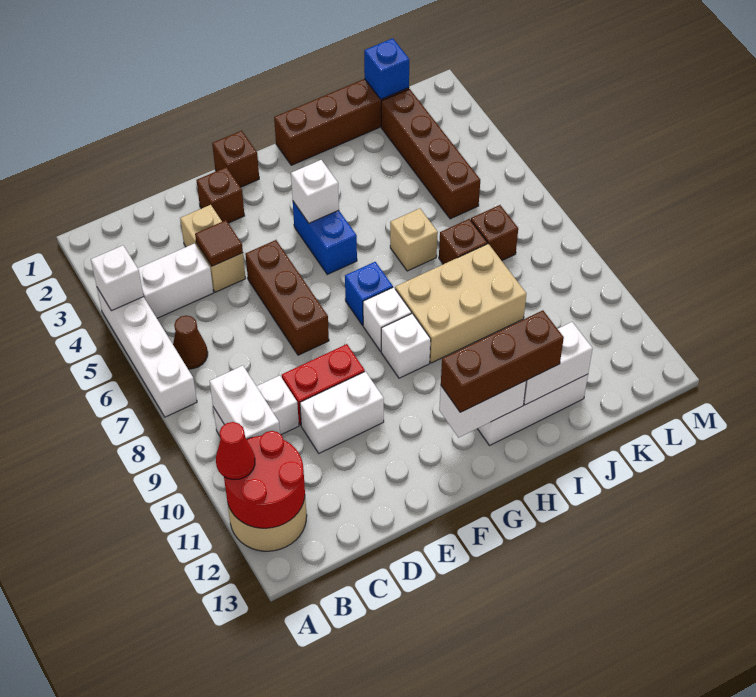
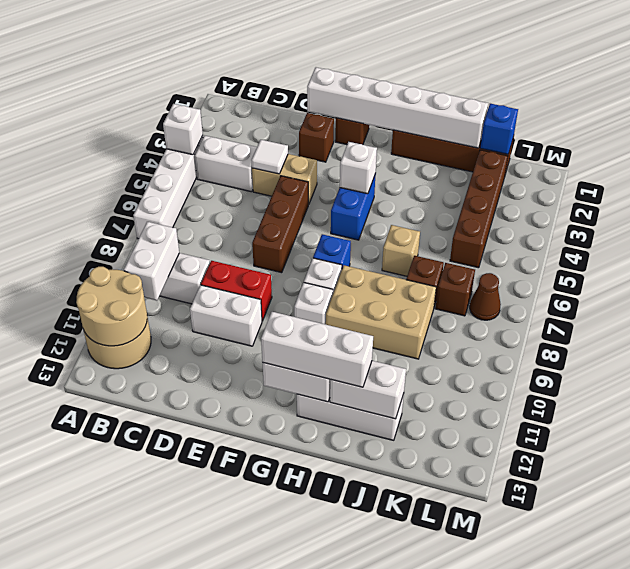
red round brick A11:B12 level 2 -> tan round brick A11:B12 level 2
red cone A11 level 3 -> none
brown cone B6 level 1 -> brown cone L7 level 1
tan brick D3:D4 level 1 -> tan brick D4:E4 level 1
brown tile D4 level 2 -> white tile D4 level 2
none -> white brick E1:J1 level 2
brown brick G12:I12 level 3 -> white brick G12:I12 level 3

